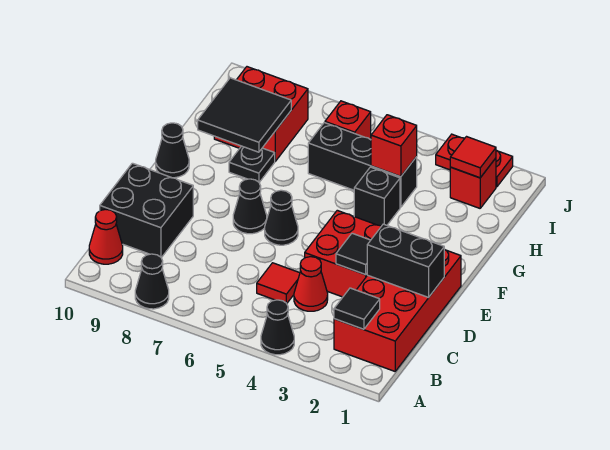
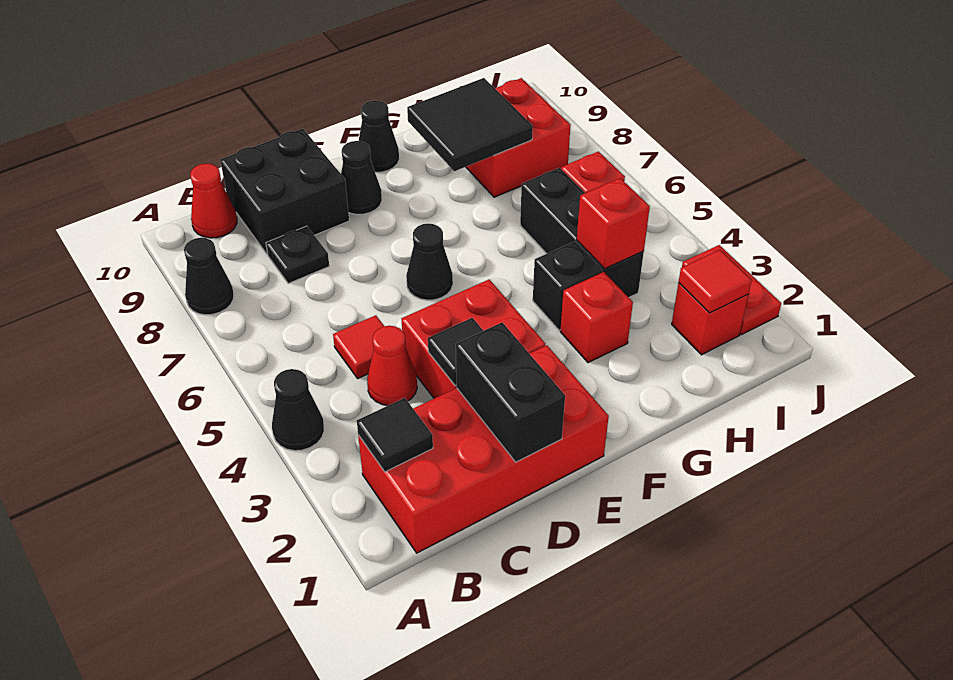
black cone E7 level 1 -> black cone E9 level 1
none -> red brick G3 level 1
black plate G8 level 1 -> black plate C8 level 1

